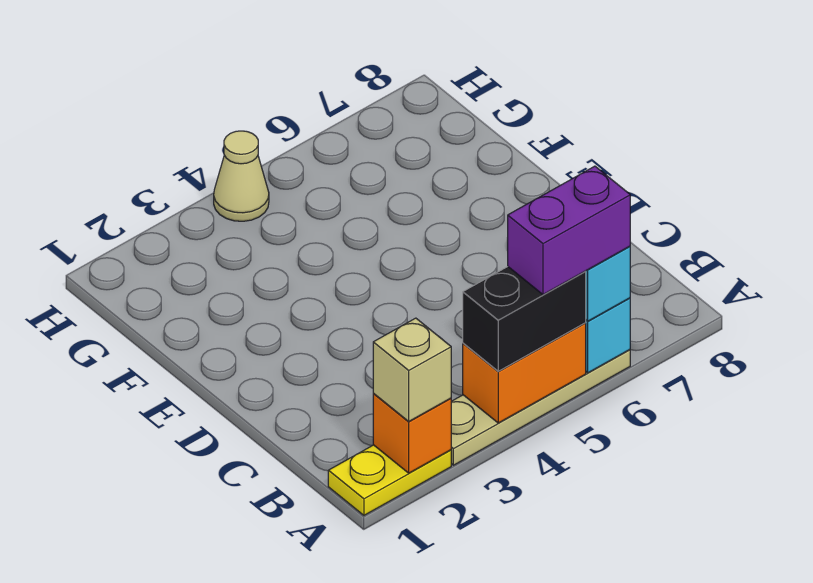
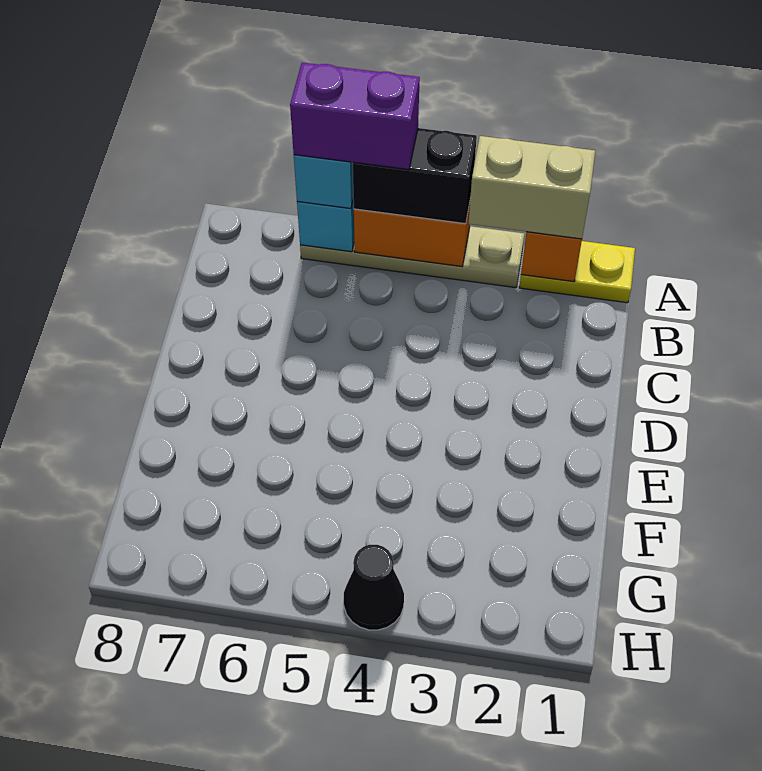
tan brick A2 level 3 -> tan brick A2:A3 level 3
tan cone H4 level 1 -> black cone H4 level 1

